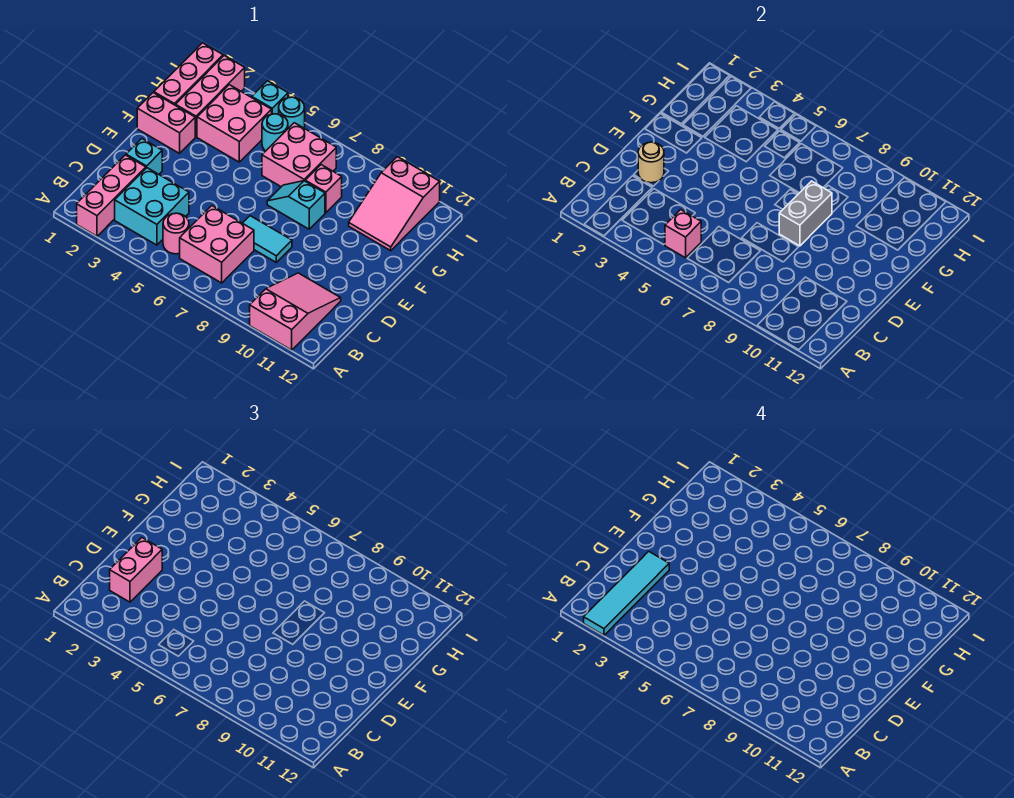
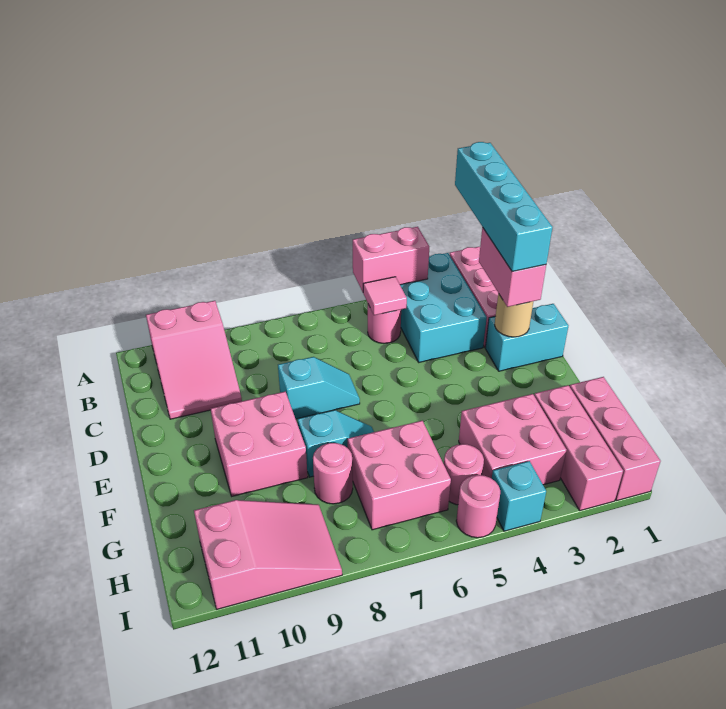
cyan tile A2:D2 level 4 -> cyan brick A2:D2 level 4
cyan brick B3:C4 level 1 -> cyan brick A3:C4 level 1
pink brick B5 level 2 -> pink tile B5 level 2
pink brick B6:C7 level 1 -> pink brick E9:F10 level 1
cyan brick D2 level 1 -> cyan brick D1:D2 level 1
cyan tile D7:D8 level 1 -> cyan slope D7:D8 level 1 top 8
grey brick E8:F8 level 2 -> none
pink brick F1:F2 level 1 -> pink brick A4:A5 level 2
pink brick G8 level 1 -> pink round brick G8 level 1
pink slope G10:I11 level 1 top I -> pink slope H9:I11 level 1 top 11
cyan round brick H5 level 1 -> pink round brick H5 level 1
cyan round brick I5 level 1 -> pink round brick I5 level 1

